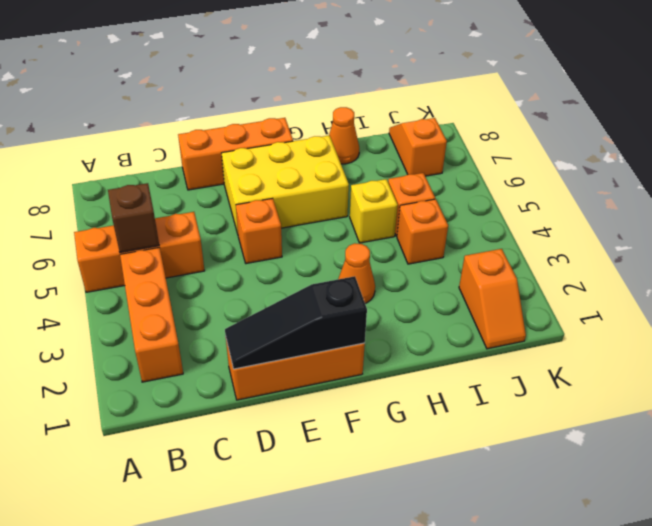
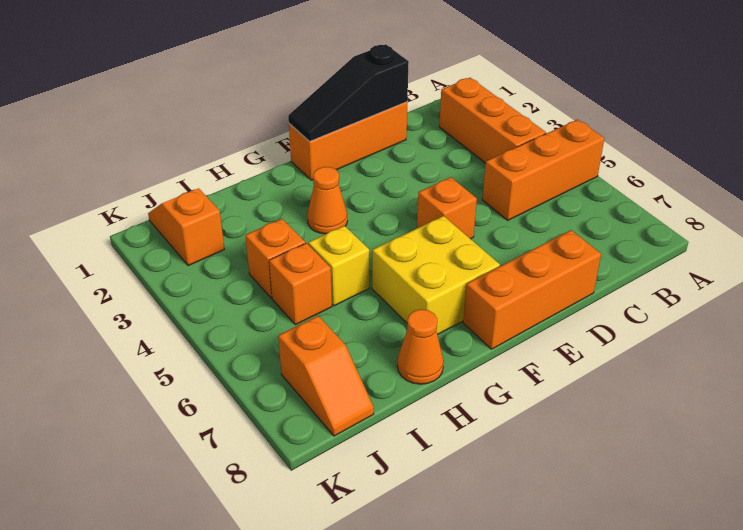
brown brick B5 level 2 -> none
black slope D1:F1 level 2 top F -> black slope D1:F1 level 2 top D
yellow brick E6:G7 level 1 -> yellow brick F6:G7 level 1

